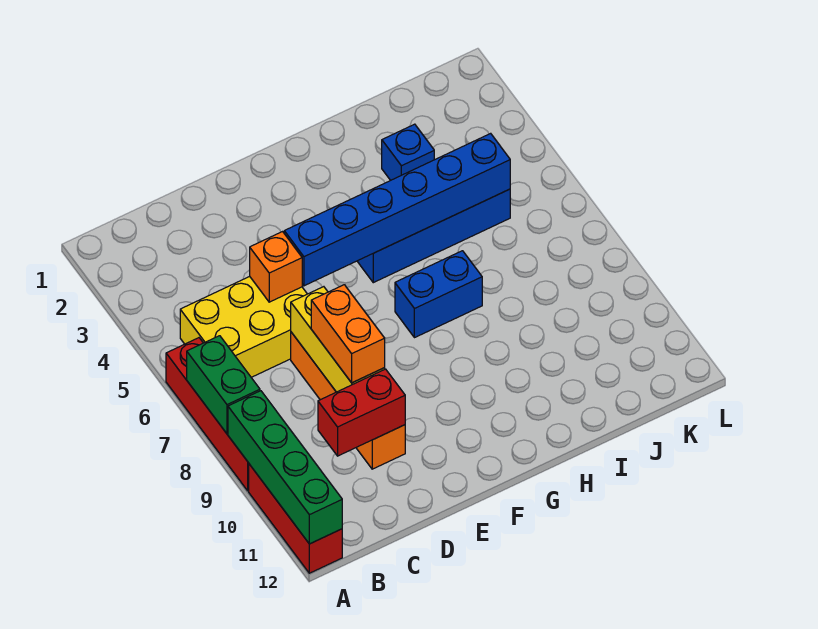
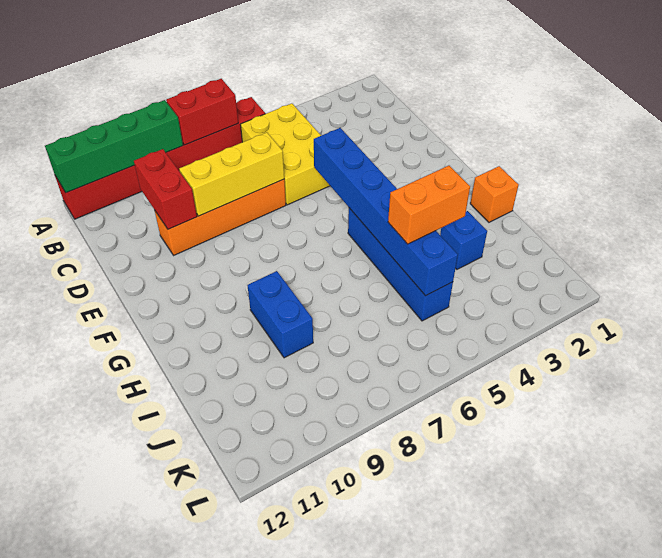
green brick A7:A8 level 2 -> red brick A7:A8 level 2
orange brick D5 level 2 -> orange brick H1 level 1
orange brick D8:D9 level 3 -> orange brick I4:I5 level 3
blue brick G7:H7 level 1 -> blue brick H9:I9 level 1

